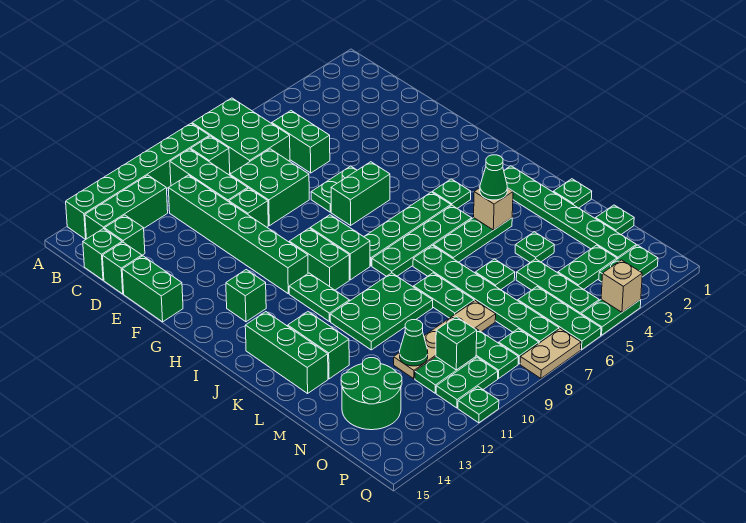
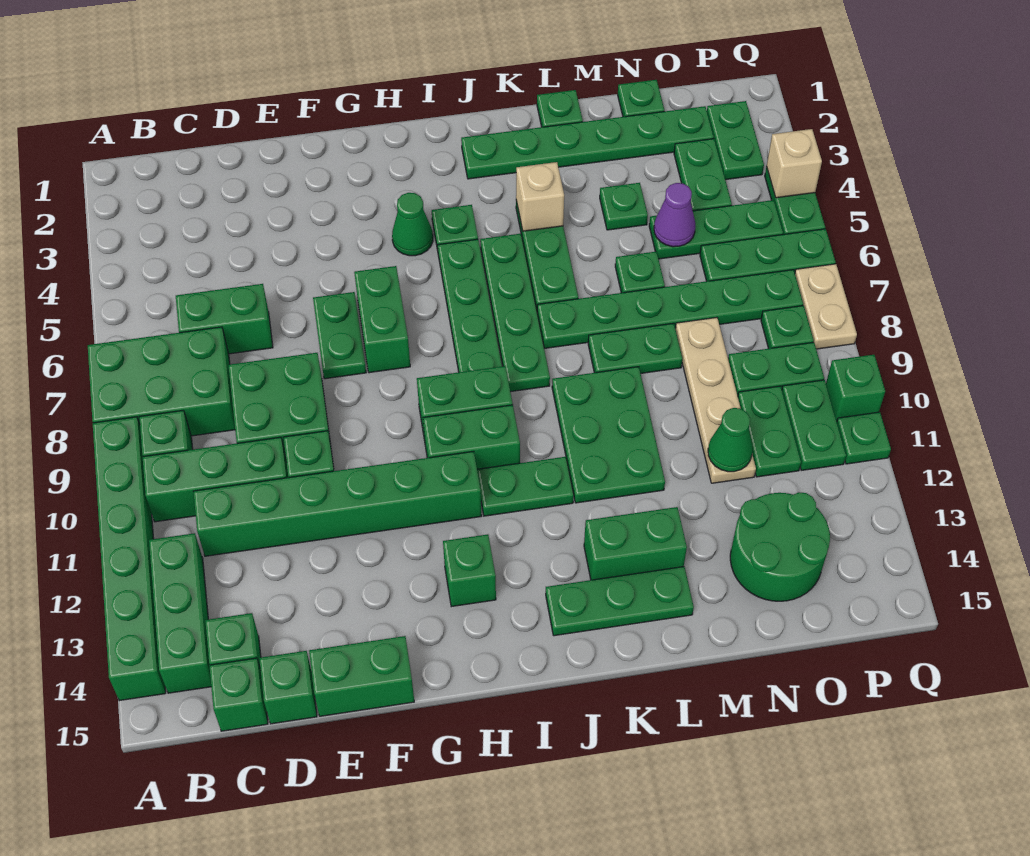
green brick J14:L14 level 1 -> green plate J14:L14 level 1
green cone K4 level 3 -> green cone H4 level 1
none -> purple cone N5 level 2
green brick O10 level 2 -> green brick Q10 level 1

